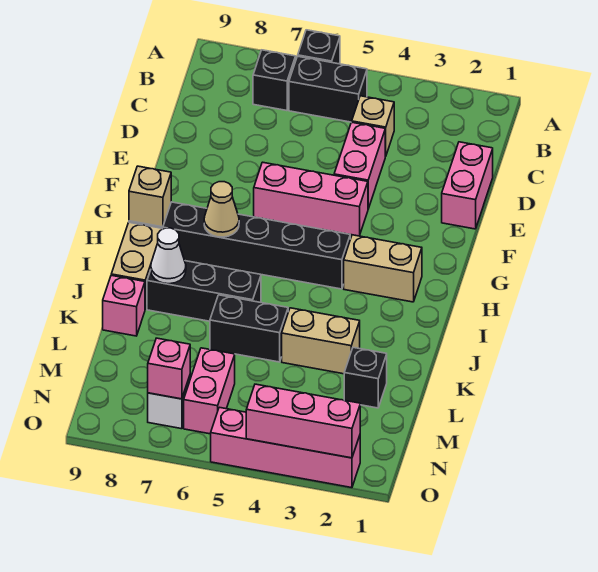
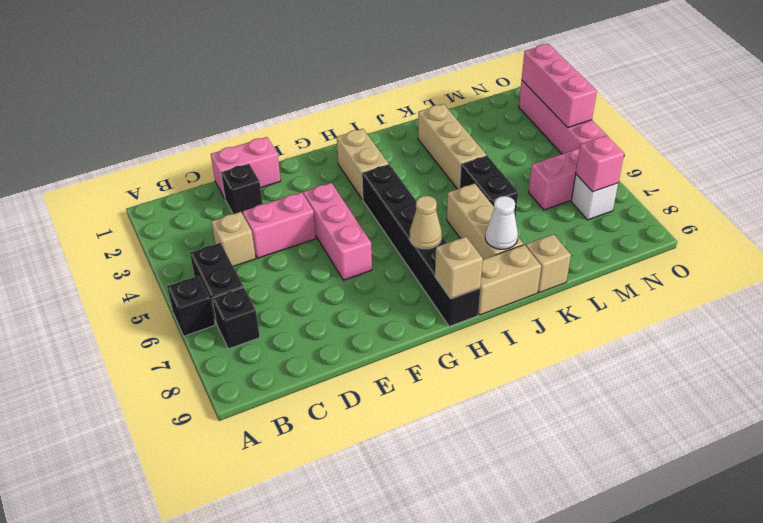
black brick J6:J8 level 1 -> tan brick J6:J8 level 1
tan brick K3:K4 level 1 -> tan brick K2:K4 level 1
pink brick K9 level 1 -> tan brick K9 level 1
black brick L2 level 1 -> black brick D2 level 1

